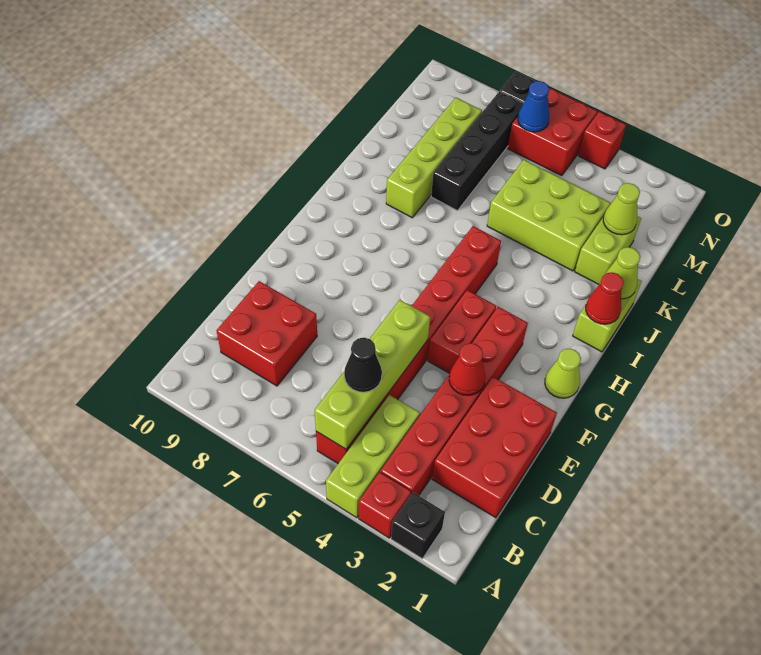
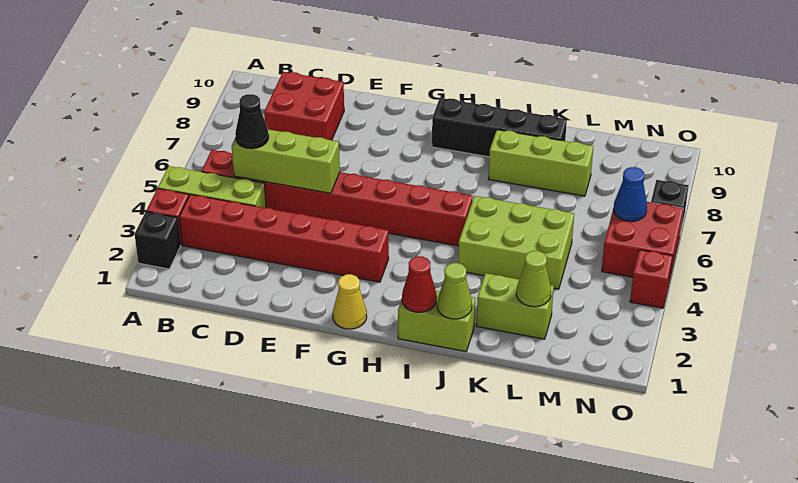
lime brick B5:E5 level 2 -> lime brick C5:E5 level 2
red brick C1:E2 level 1 -> none
red cone E3 level 2 -> none
red brick F4:G4 level 1 -> none
lime cone G1 level 1 -> yellow cone G1 level 1
lime brick J8:M8 level 1 -> lime brick J8:L8 level 1
lime brick K3:L5 level 1 -> lime brick J4:L5 level 1
black brick K7:N7 level 1 -> black brick H9:K9 level 1

